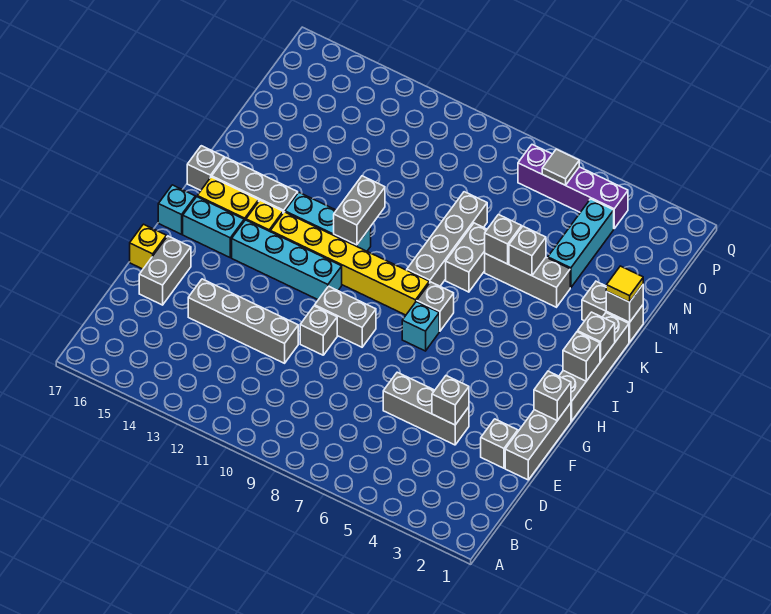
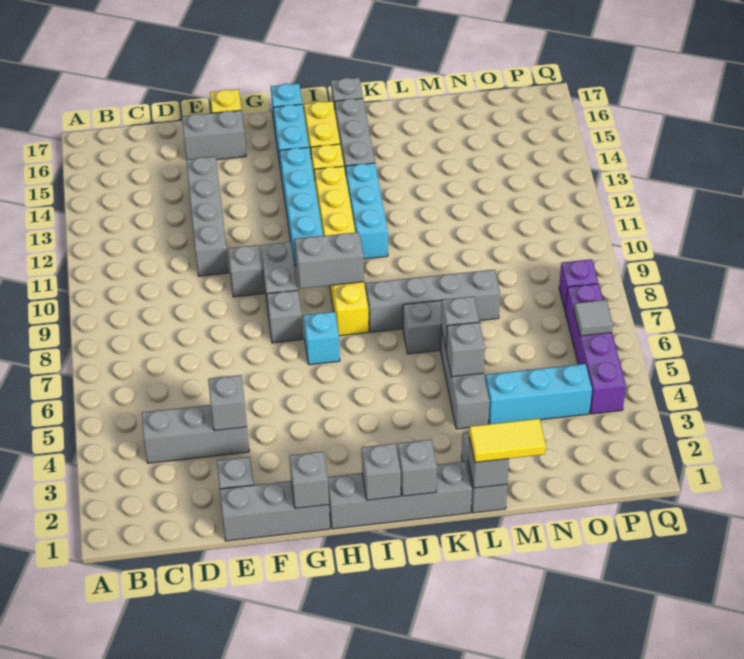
grey brick E4:E6 level 1 -> grey brick C4:E4 level 1
grey brick I7 level 1 -> grey brick G8 level 1
grey brick J11:K11 level 2 -> grey brick H9:I9 level 2
yellow tile L1 level 3 -> yellow tile L1:M1 level 3
none -> purple brick P8 level 1

